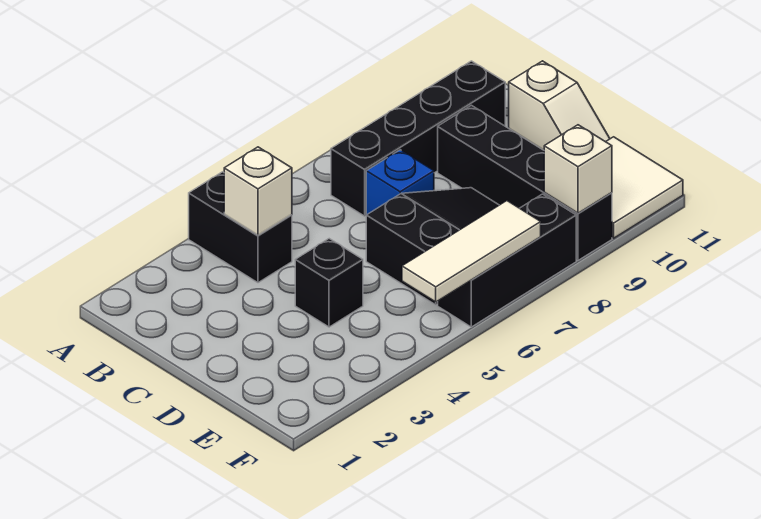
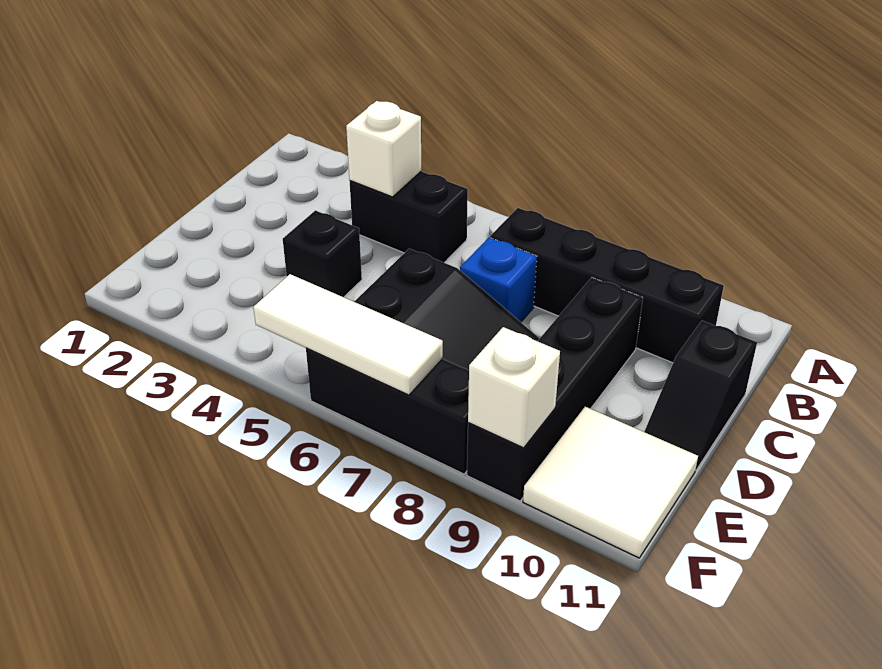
black brick A4:B4 level 1 -> black brick B4:B5 level 1
white slope C11:D11 level 1 top C -> black slope C11:D11 level 1 top C

